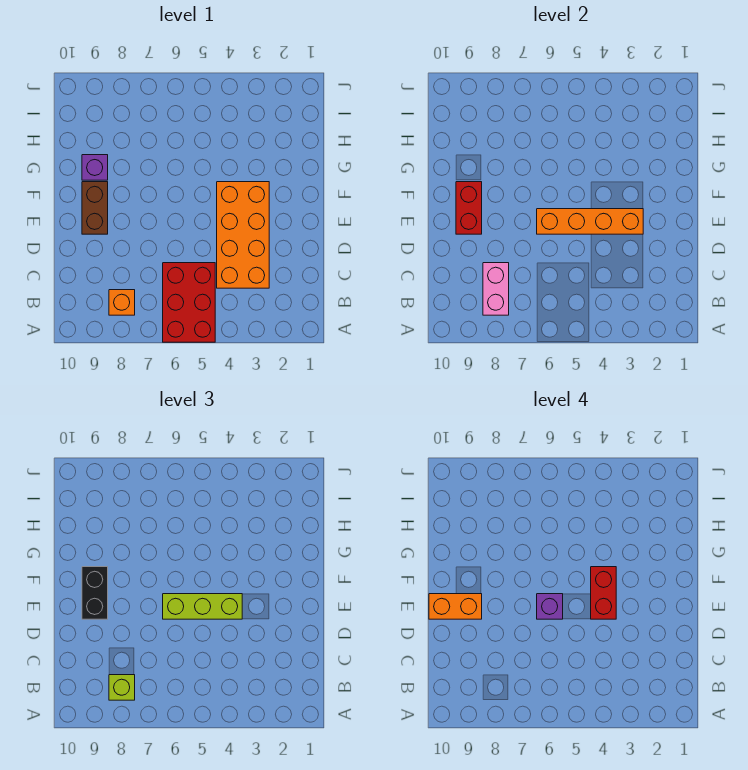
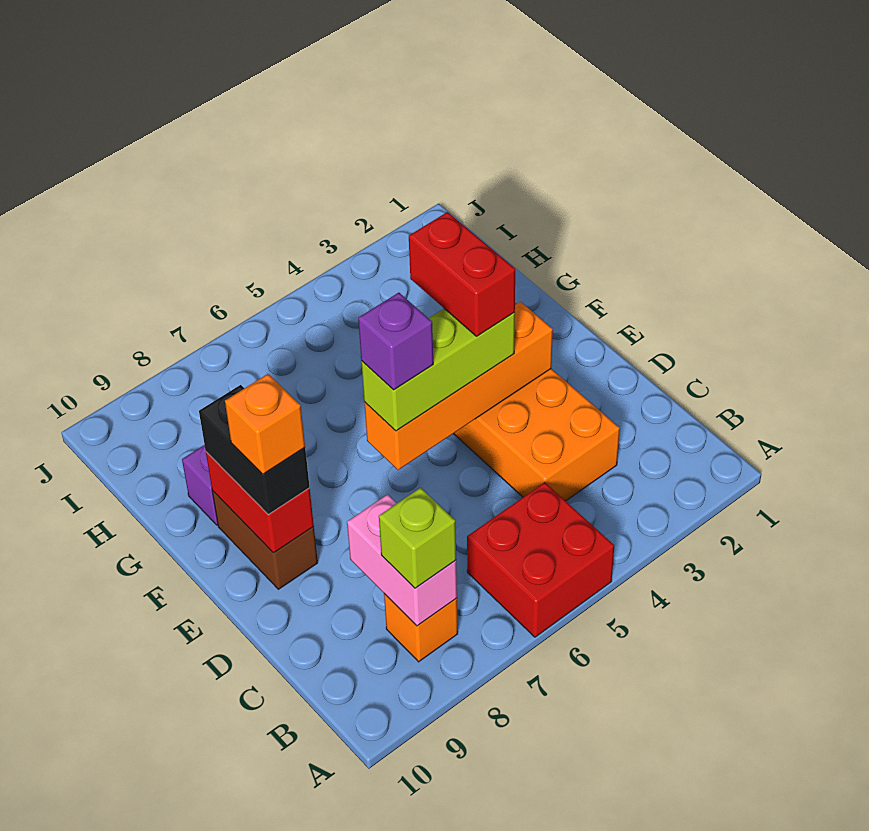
red brick A5:C6 level 1 -> red brick A5:B6 level 1
orange brick E9:E10 level 4 -> orange brick E9 level 4

